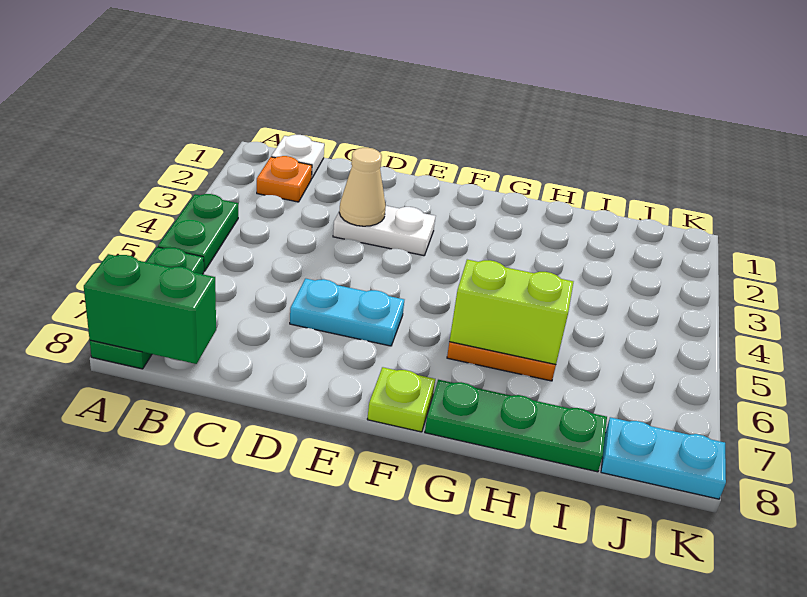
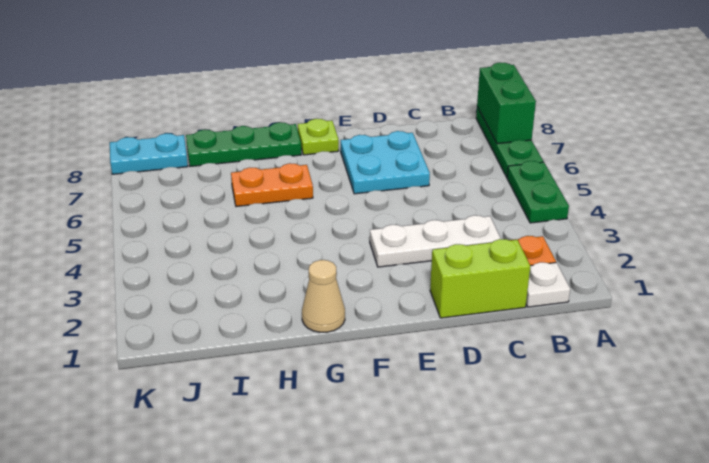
green brick A8:B8 level 2 -> green brick A7:A8 level 2
white plate D3:E3 level 1 -> white plate C3:E3 level 1
tan cone D3 level 2 -> tan cone G1 level 1
cyan plate D6:E6 level 1 -> cyan plate D6:E7 level 1
lime brick G6:H6 level 2 -> lime brick C1:D1 level 1

